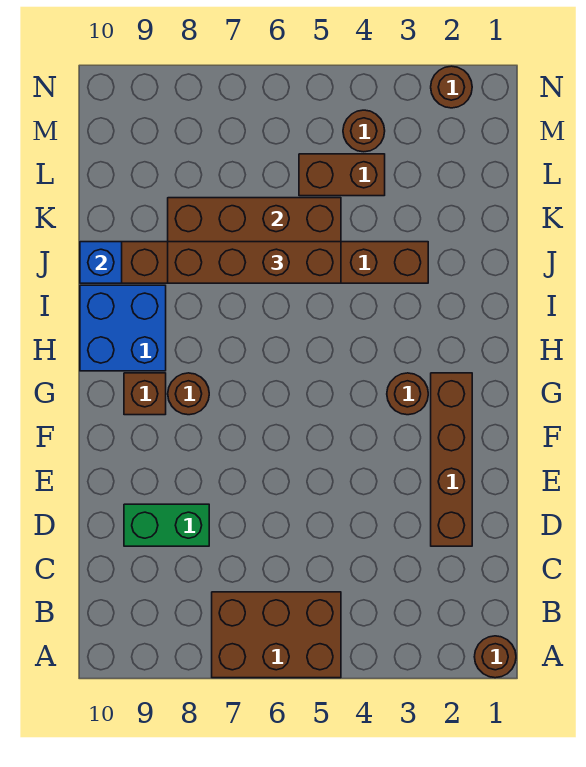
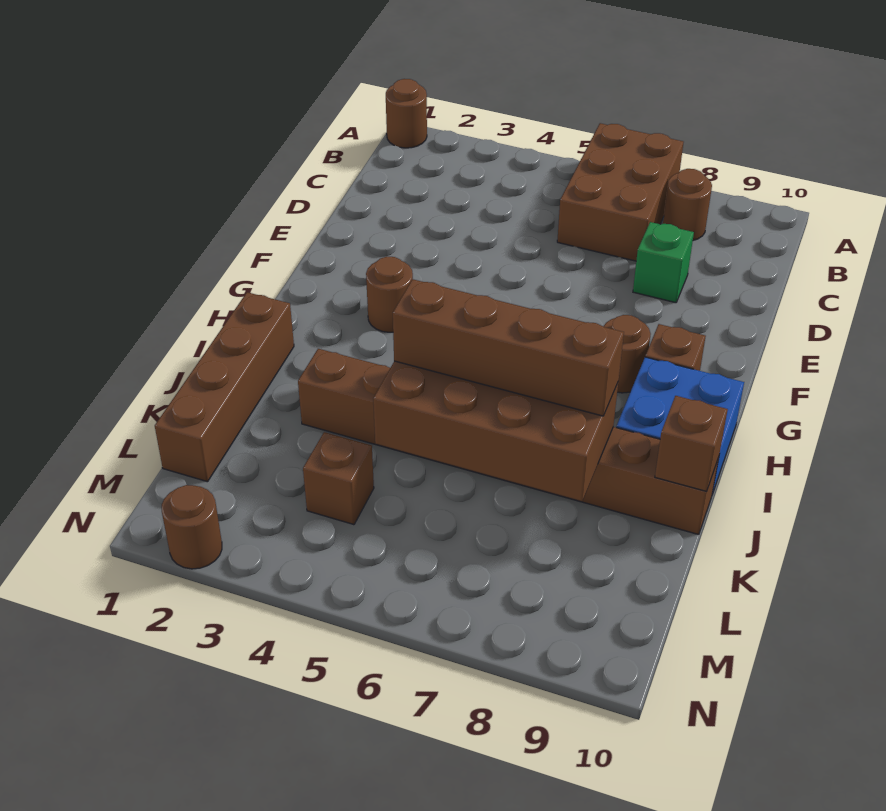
brown brick A5:B7 level 1 -> brown brick A6:C7 level 1
brown brick D2:G2 level 1 -> brown brick I1:L1 level 1
green brick D8:D9 level 1 -> green brick D8 level 1
blue brick J10 level 2 -> brown brick J10 level 2
brown brick L4:L5 level 1 -> brown brick L4 level 1
brown round brick M4 level 1 -> brown round brick B8 level 1

